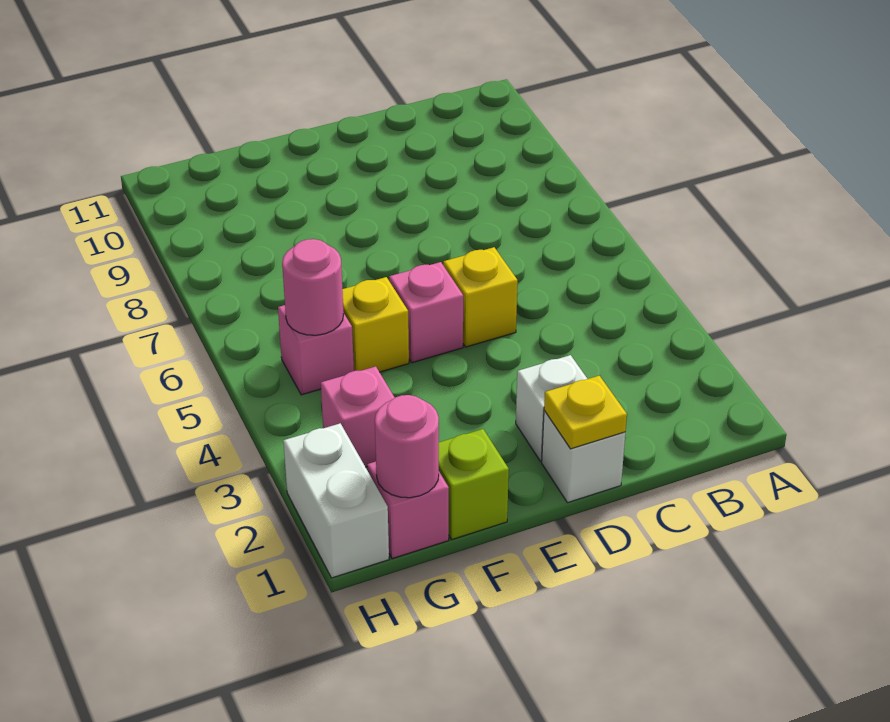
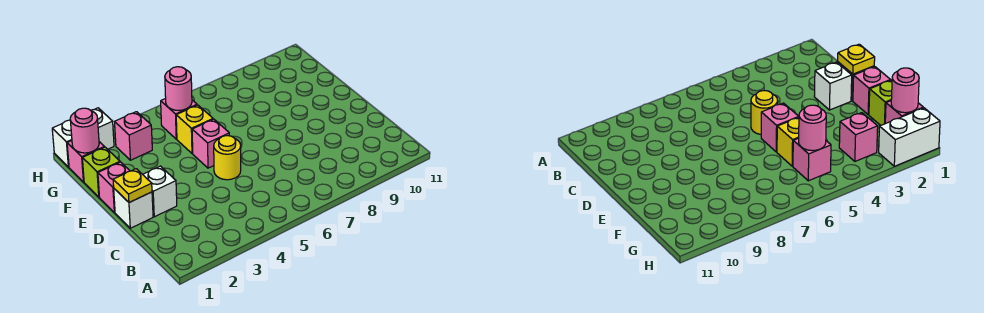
yellow brick D5 level 1 -> yellow round brick D5 level 1
none -> pink brick E1 level 1

